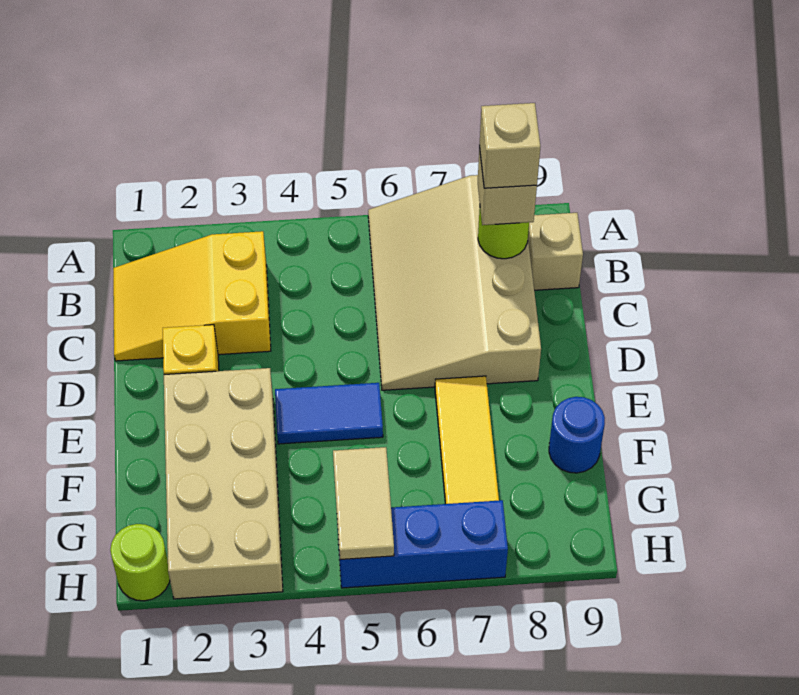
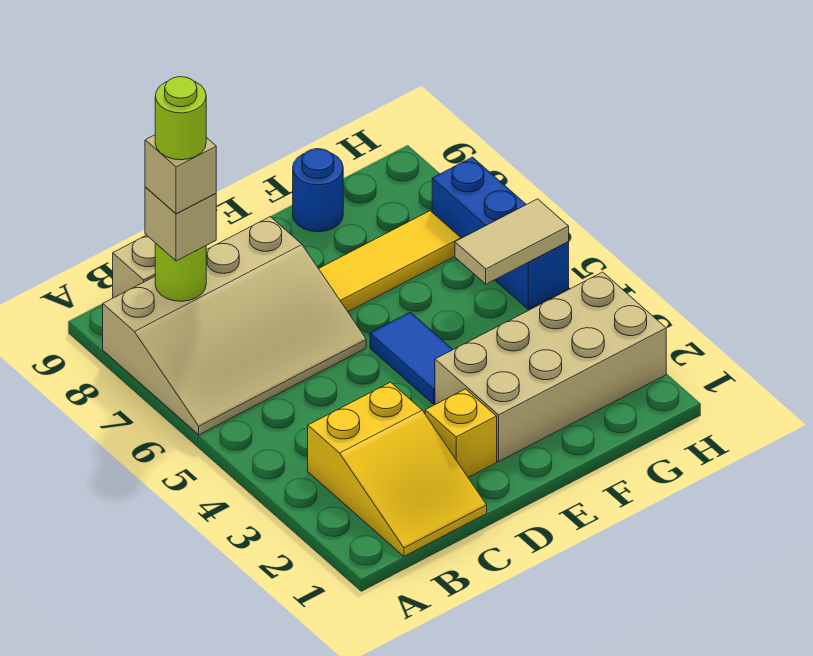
lime round brick H1 level 1 -> lime round brick B8 level 5

